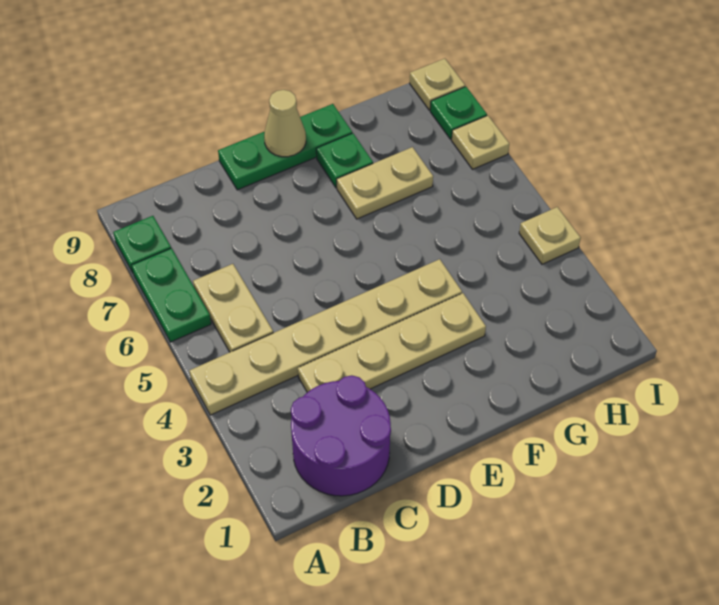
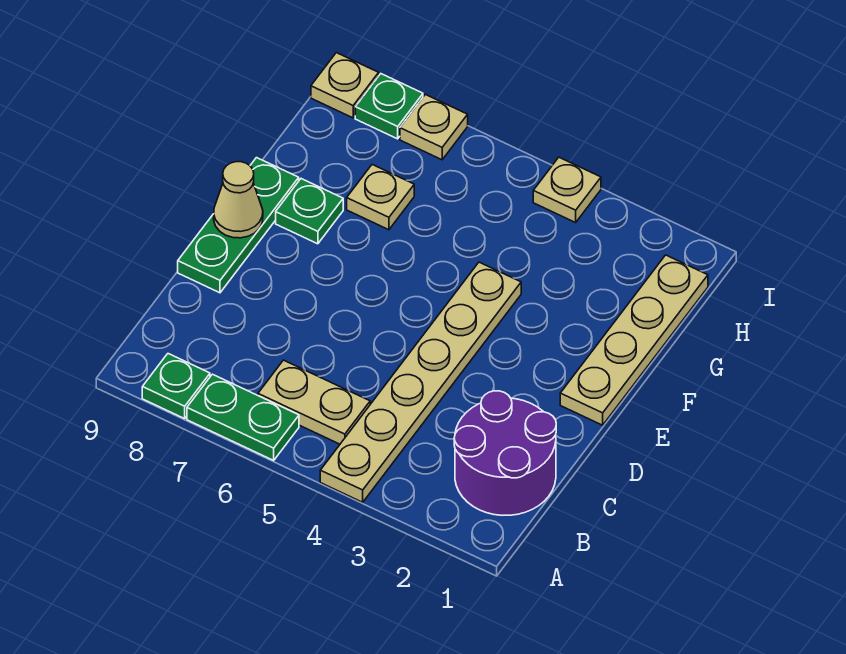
tan plate C3:F3 level 1 -> tan plate E1:H1 level 1
tan plate F7:G7 level 1 -> tan plate G7 level 1

